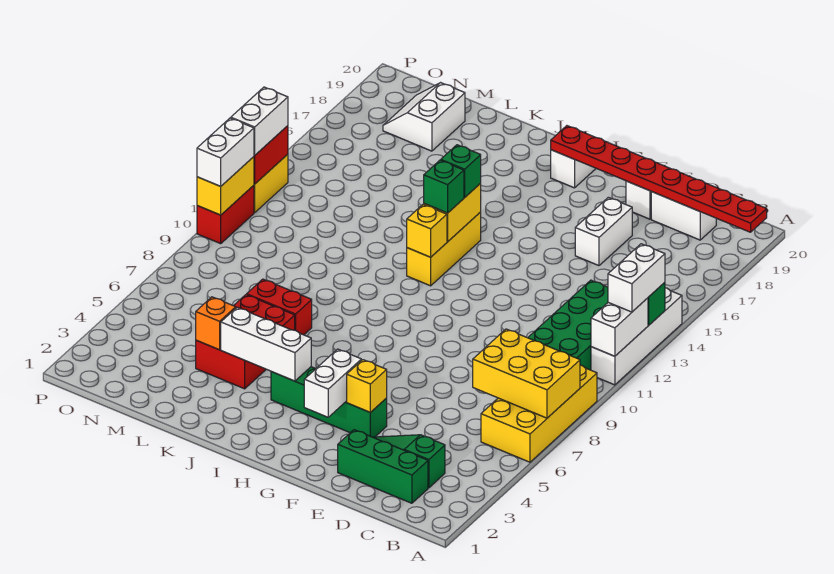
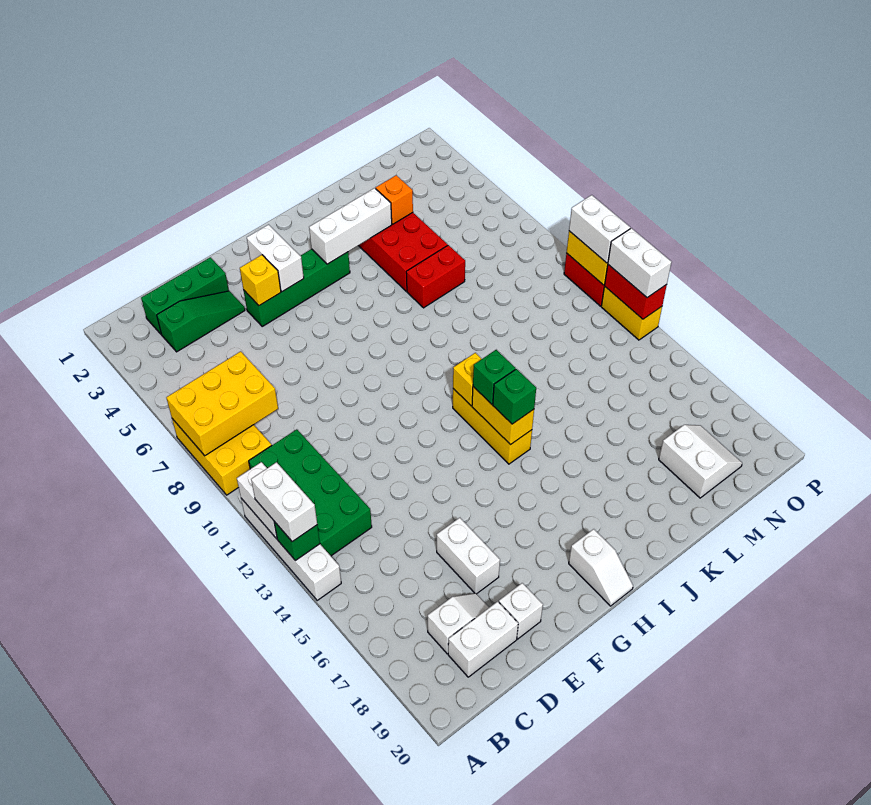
yellow brick A6:B9 level 1 -> yellow brick A7:B9 level 1
red plate A19:H19 level 2 -> none
none -> white slope C18:D18 level 1 top C

